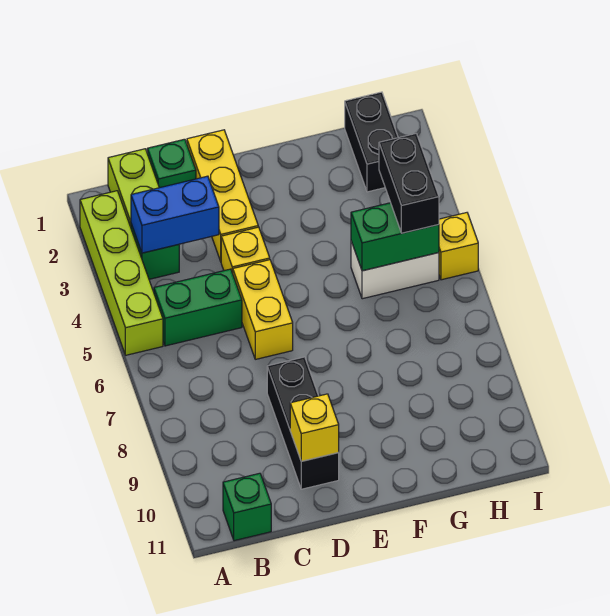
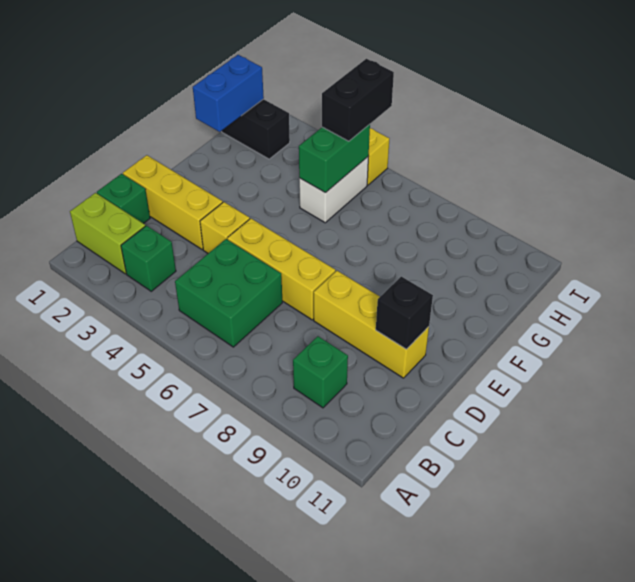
lime brick A2:A5 level 1 -> none
blue brick B3:C3 level 2 -> blue brick G1:H1 level 2
green brick B5:C5 level 1 -> green brick B5:C6 level 1
green brick B11 level 1 -> green brick B9 level 1
yellow brick D5:D6 level 1 -> yellow brick D5:D7 level 1
black brick D8:D10 level 1 -> yellow brick D8:D10 level 1
yellow brick D10 level 2 -> black brick D10 level 2
black brick H4:H5 level 3 -> black brick H5:I5 level 3

